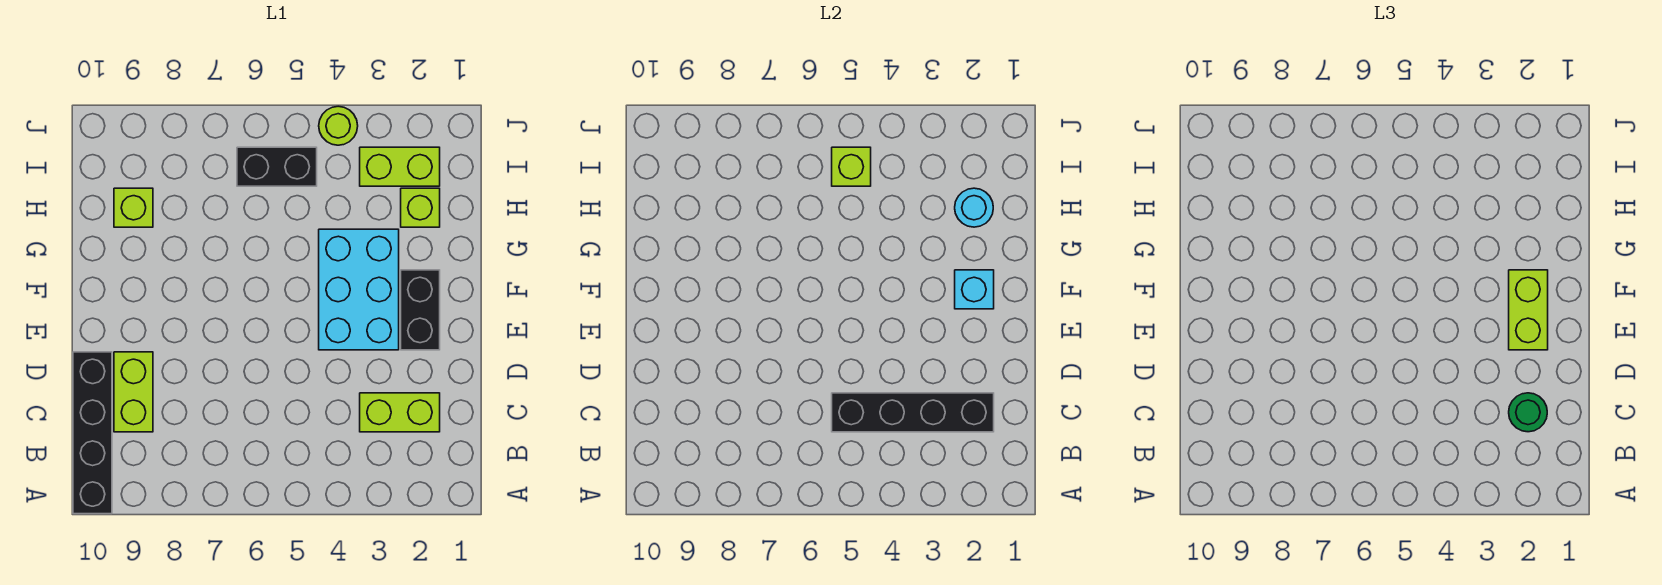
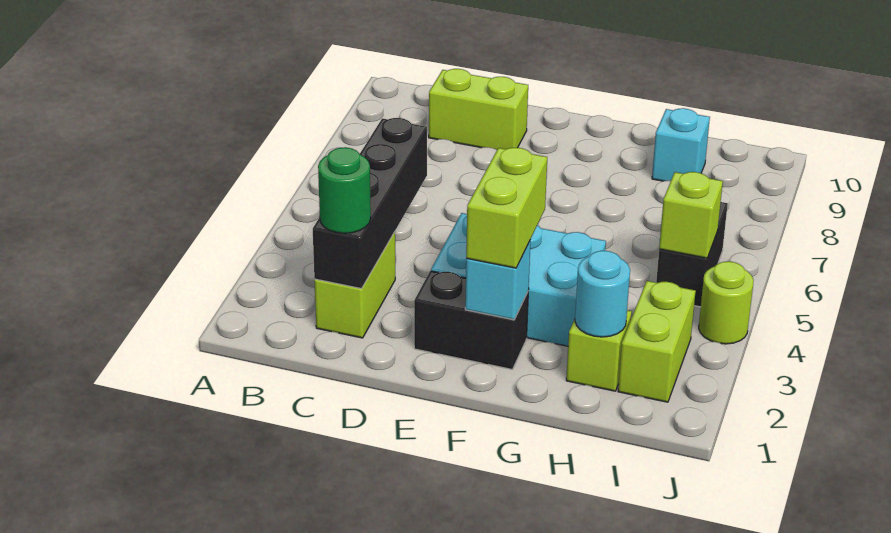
black brick A10:D10 level 1 -> none
lime brick E2:F2 level 3 -> lime brick F2:F3 level 3
lime brick H9 level 1 -> cyan brick H9 level 1

